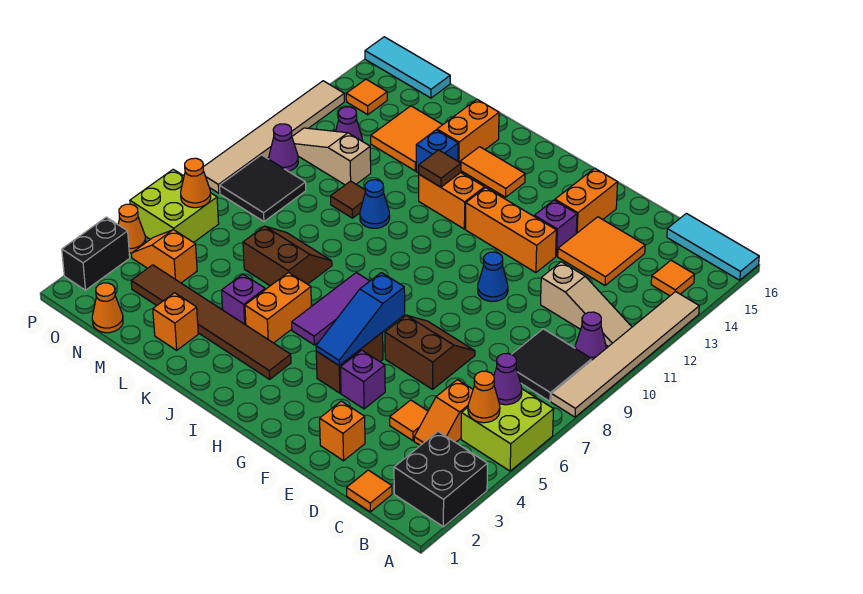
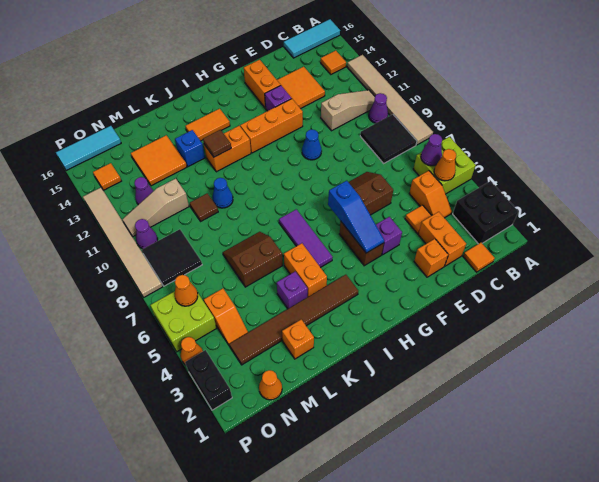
orange brick K14:K15 level 1 -> orange brick D2:D3 level 1
orange slope N4:O4 level 1 top N -> orange slope N4:N5 level 1 top 5

